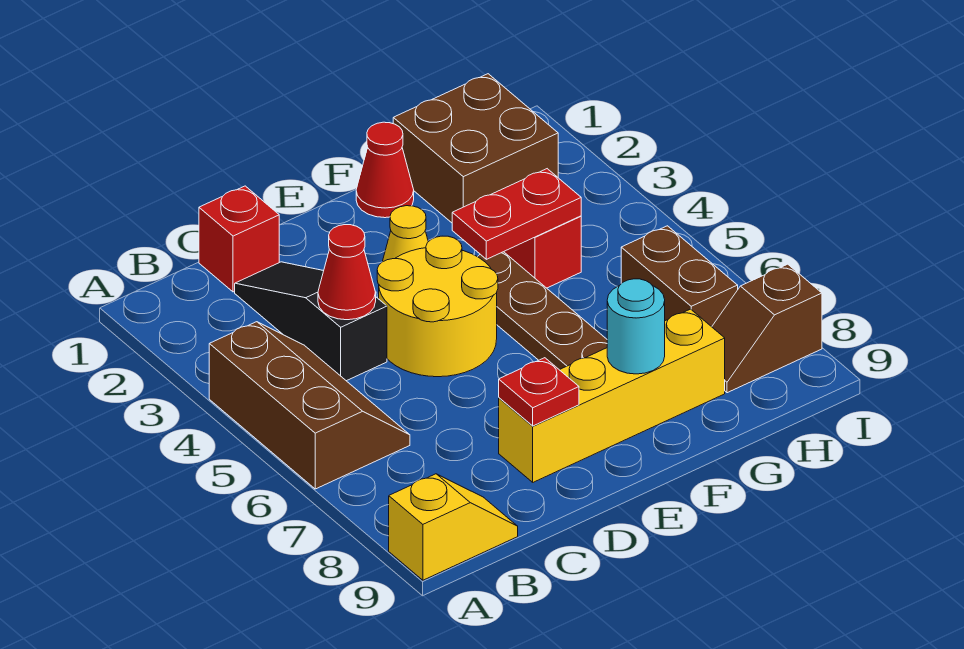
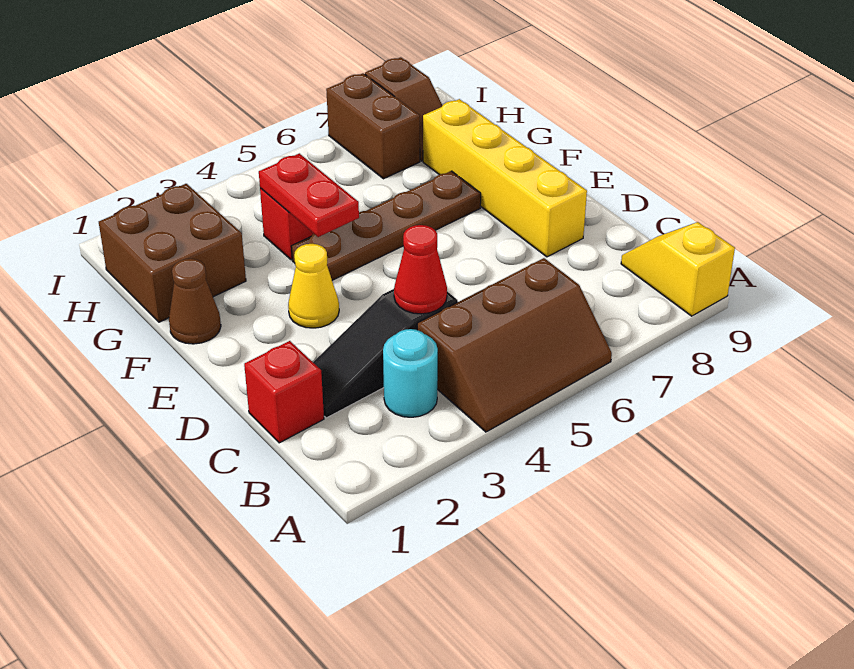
brown slope A4:B6 level 1 top A -> brown slope A4:B6 level 1 top B
yellow round brick D4:E5 level 1 -> none
red plate D8 level 2 -> none
red cone F1 level 1 -> brown cone F1 level 1
cyan round brick F8 level 2 -> cyan round brick B3 level 1
brown brick H6:H7 level 1 -> brown brick H7:I7 level 1

